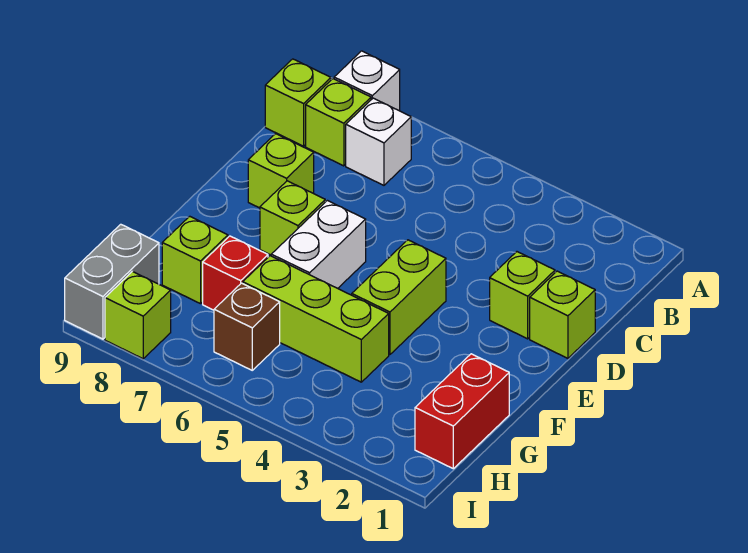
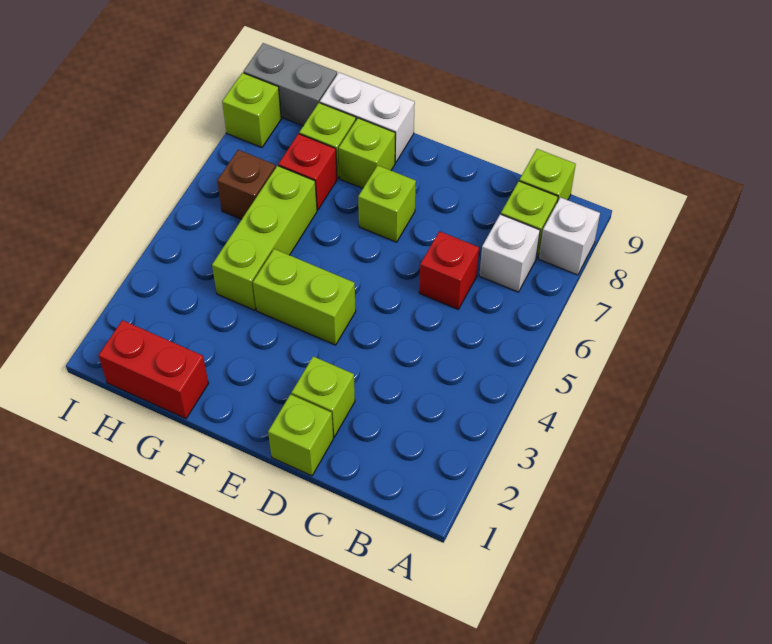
none -> red brick C6 level 1
lime brick D8 level 1 -> lime brick F8 level 1
white brick E6:F6 level 1 -> white brick F9:G9 level 1

